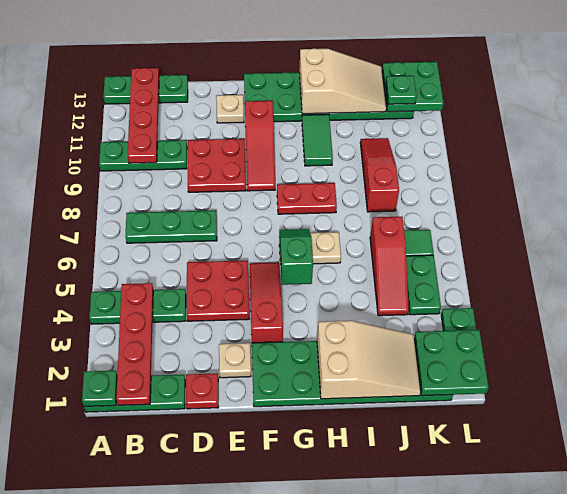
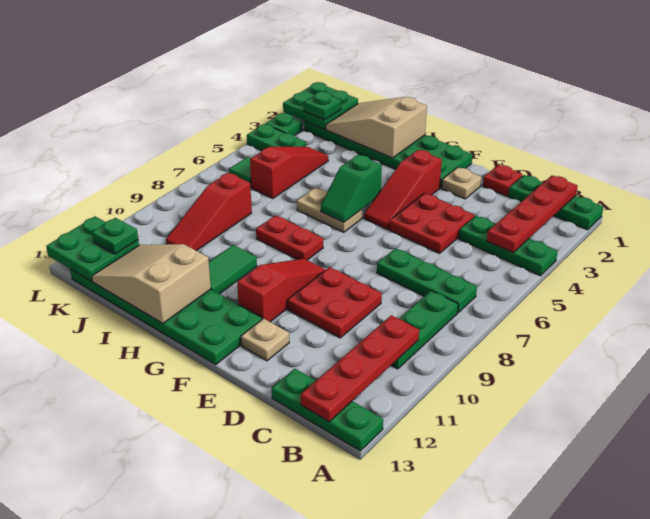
green plate A1 level 2 -> green plate K2 level 3
green plate A10:C10 level 1 -> green plate B8:B10 level 1
green plate K4:K5 level 1 -> green plate K4:L4 level 1

